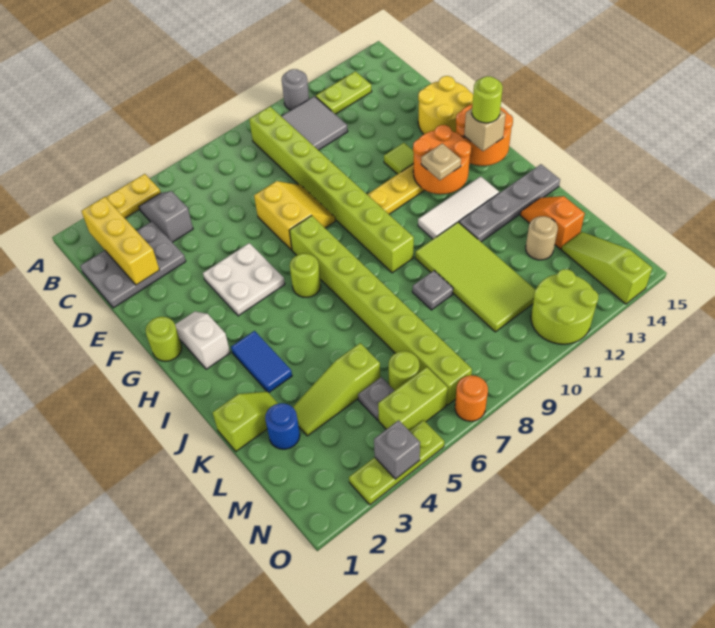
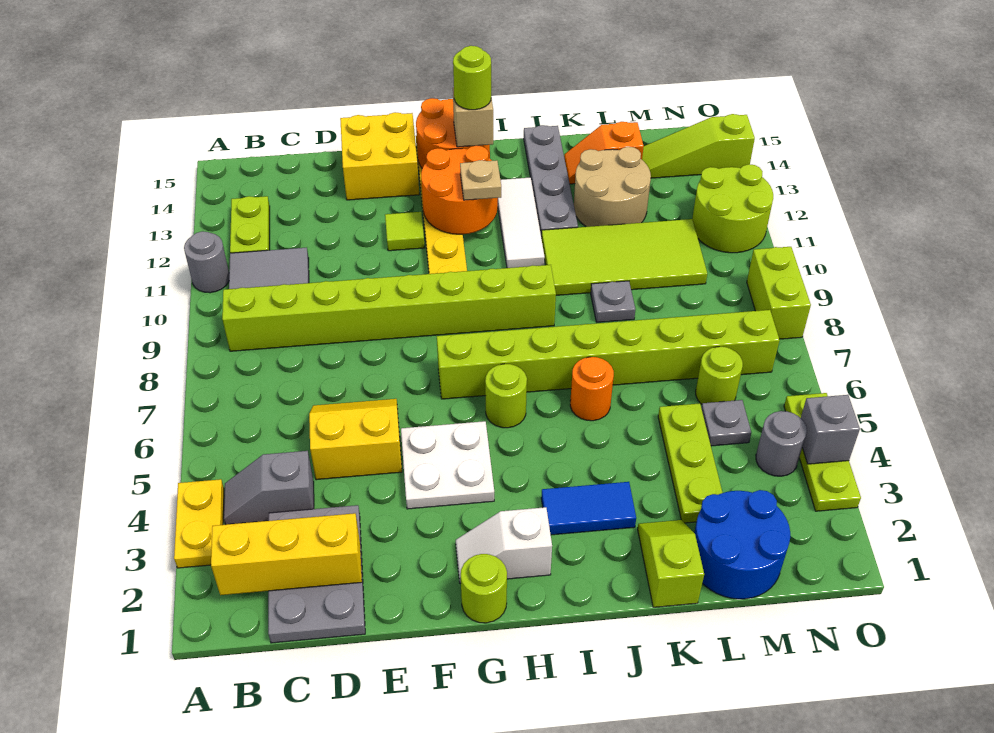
yellow slope E7:F8 level 1 top 7 -> yellow slope D5:E6 level 1 top 5
yellow round brick E14:F15 level 1 -> yellow brick E14:F15 level 1
blue round brick L2 level 1 -> blue round brick L1:M2 level 1
lime slope L3:L5 level 1 top 5 -> lime plate L3:L5 level 1
tan round brick L13 level 1 -> tan round brick K12:L13 level 1
none -> grey round brick N4 level 1
lime brick N5:N6 level 1 -> lime brick O8:O9 level 1
orange round brick O7 level 1 -> orange round brick J6 level 1

